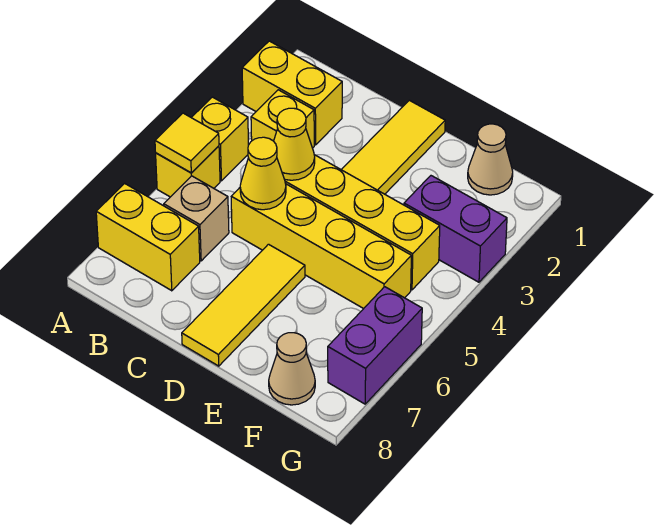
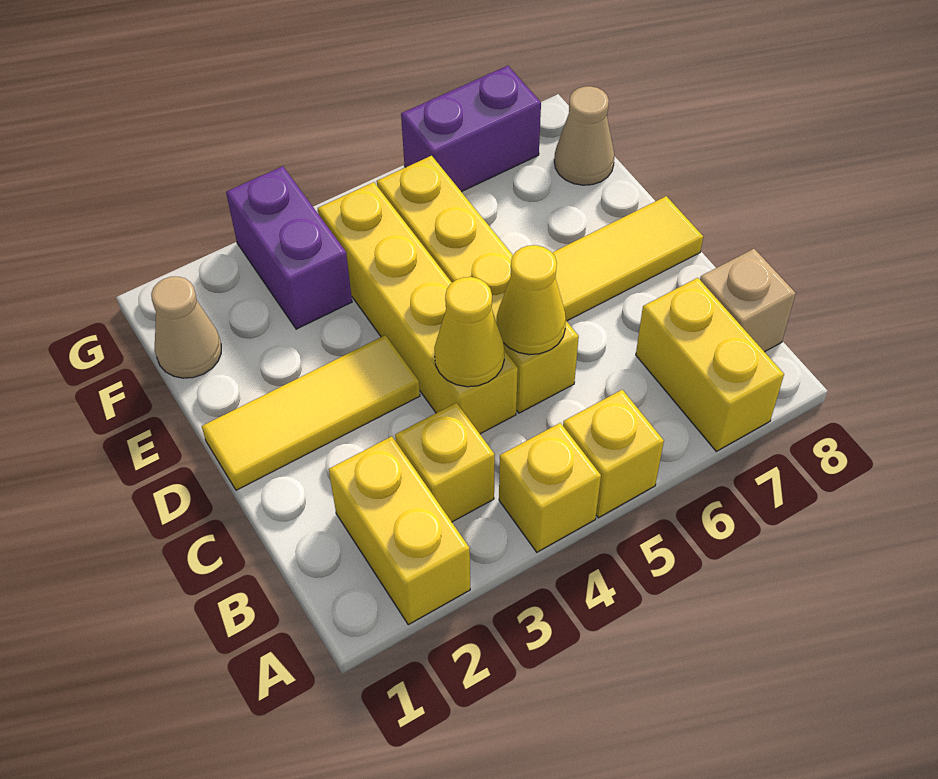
yellow tile A5 level 2 -> none
tan brick B6 level 1 -> tan brick B8 level 1

